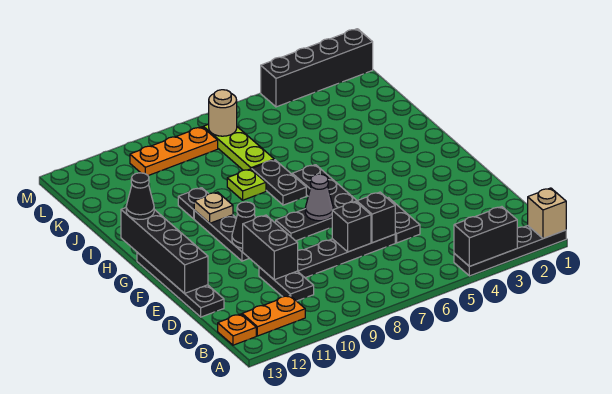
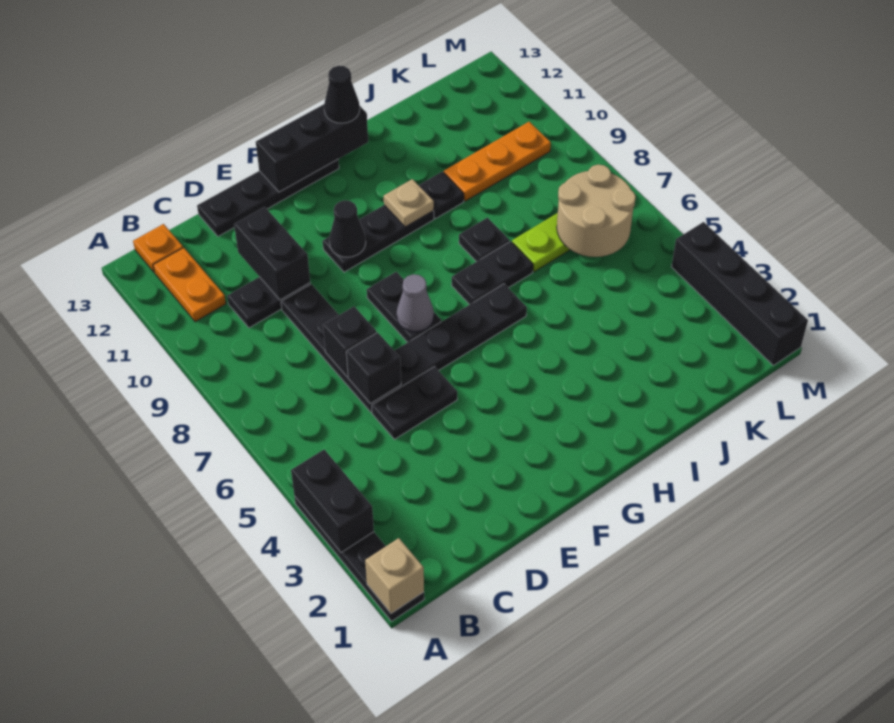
black brick D10:E10 level 2 -> black brick D10:D11 level 2
black brick E13:H13 level 2 -> black brick F13:H13 level 2
lime plate I8 level 1 -> black plate I8 level 1
tan round brick L7 level 2 -> tan round brick K6:L7 level 2
orange plate L8:L10 level 1 -> orange plate J10:L10 level 1

